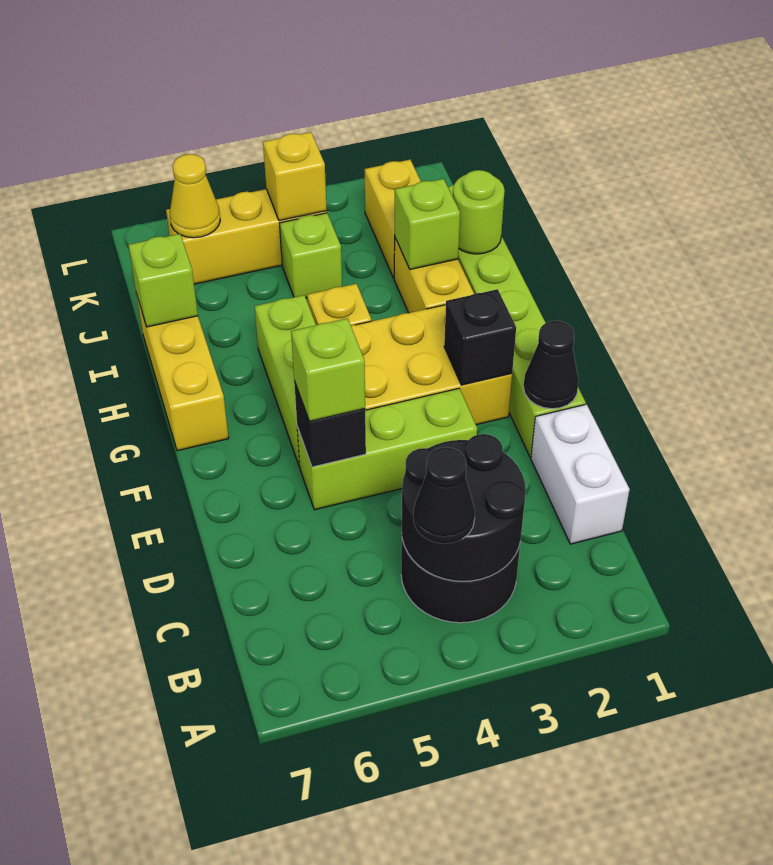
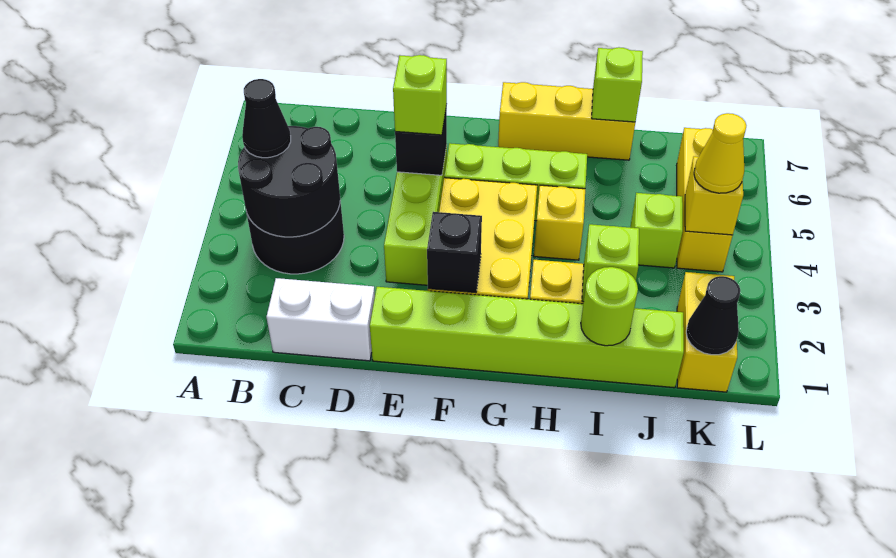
black cone E1 level 2 -> black cone K1 level 2
yellow brick J2:K2 level 1 -> yellow brick K1:K2 level 1
yellow cone K6 level 2 -> yellow cone K4 level 3

